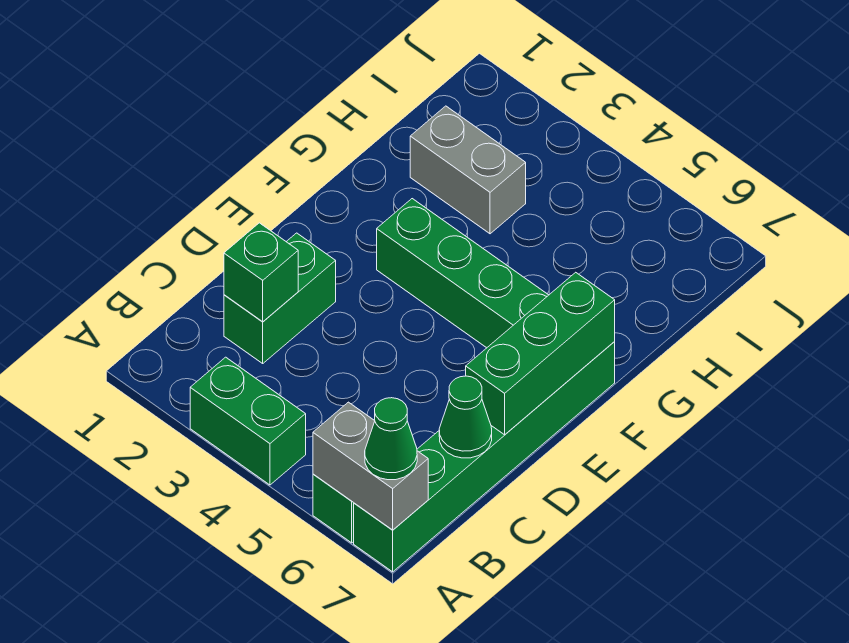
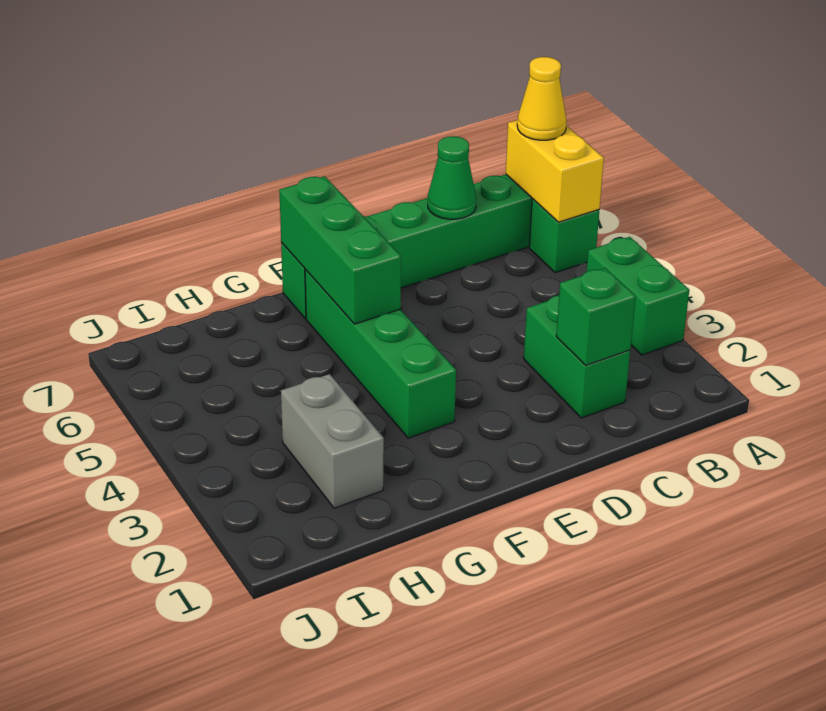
grey brick A6:A7 level 2 -> yellow brick A6:A7 level 2
green cone A7 level 3 -> yellow cone A7 level 3
green brick C2:D2 level 1 -> green brick C2:C3 level 1
green brick D7:F7 level 2 -> green brick F5:F7 level 2

